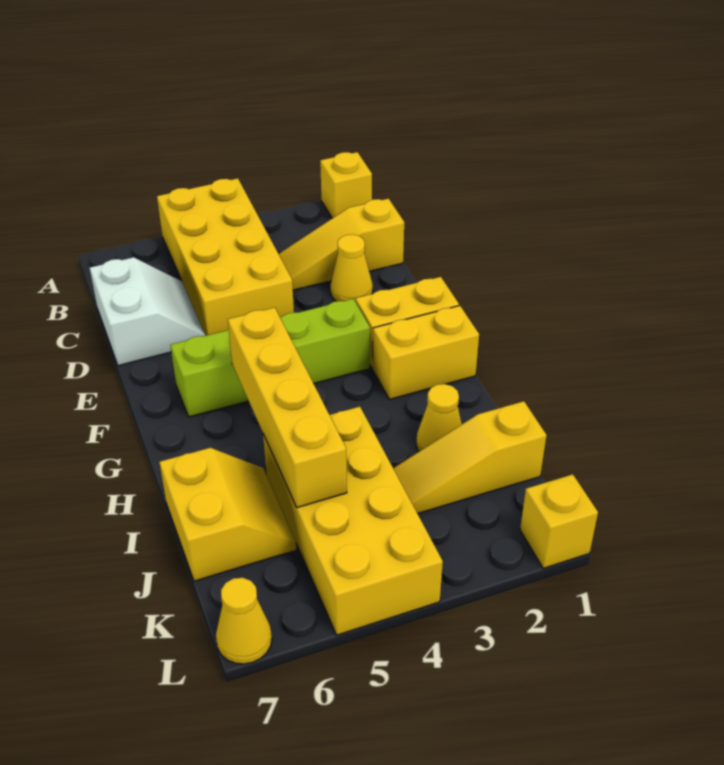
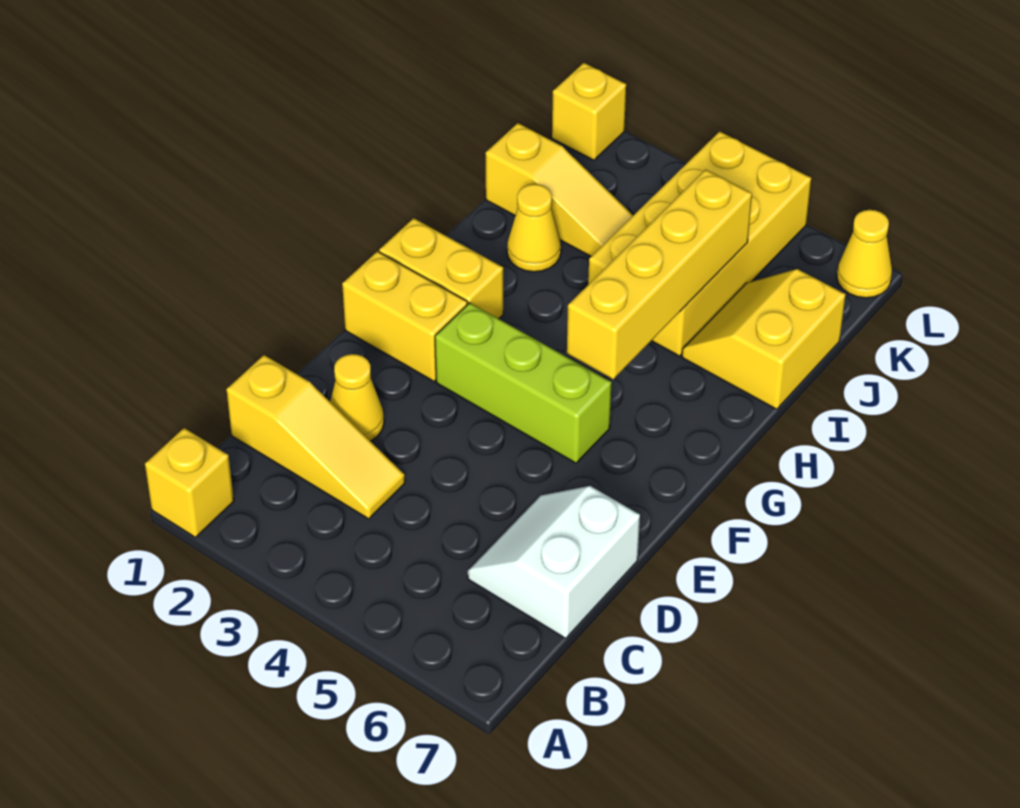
yellow brick A4:D5 level 1 -> none
lime brick F3:F6 level 1 -> lime brick F3:F5 level 1

